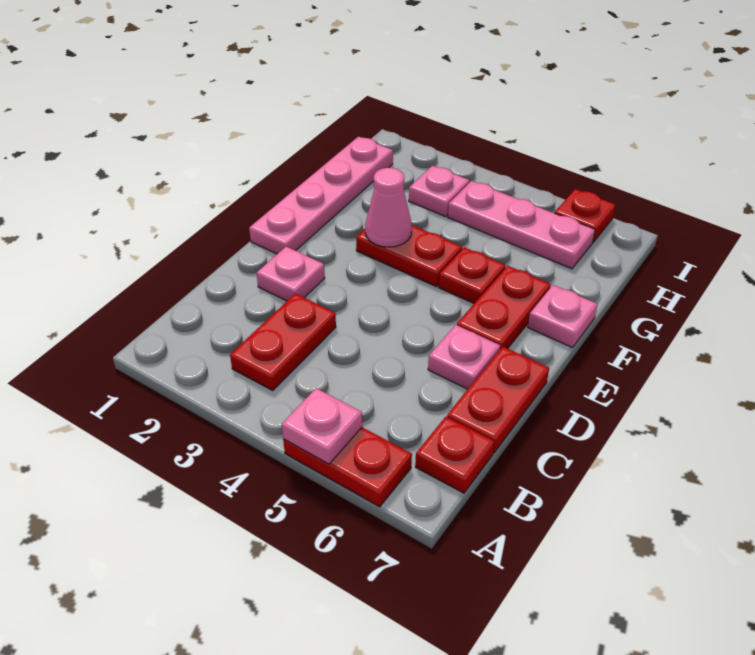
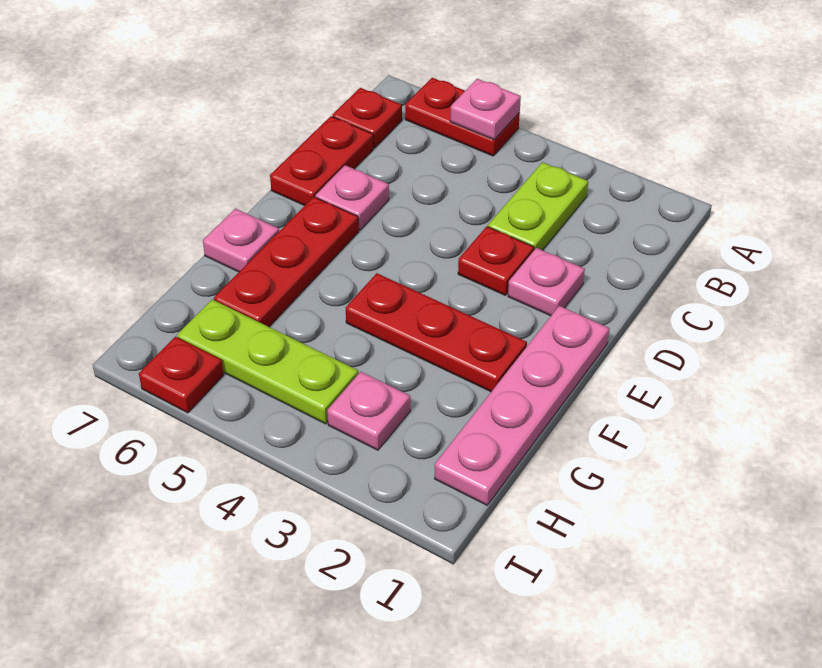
red plate B3:C3 level 1 -> lime plate B3:C3 level 1
red plate E6:F6 level 1 -> red plate E6:G6 level 1
red plate F3:F4 level 1 -> red plate F2:F4 level 1
pink cone F3 level 2 -> none
red plate F5 level 1 -> red plate D3 level 1
pink plate H4:H6 level 1 -> lime plate H4:H6 level 1

